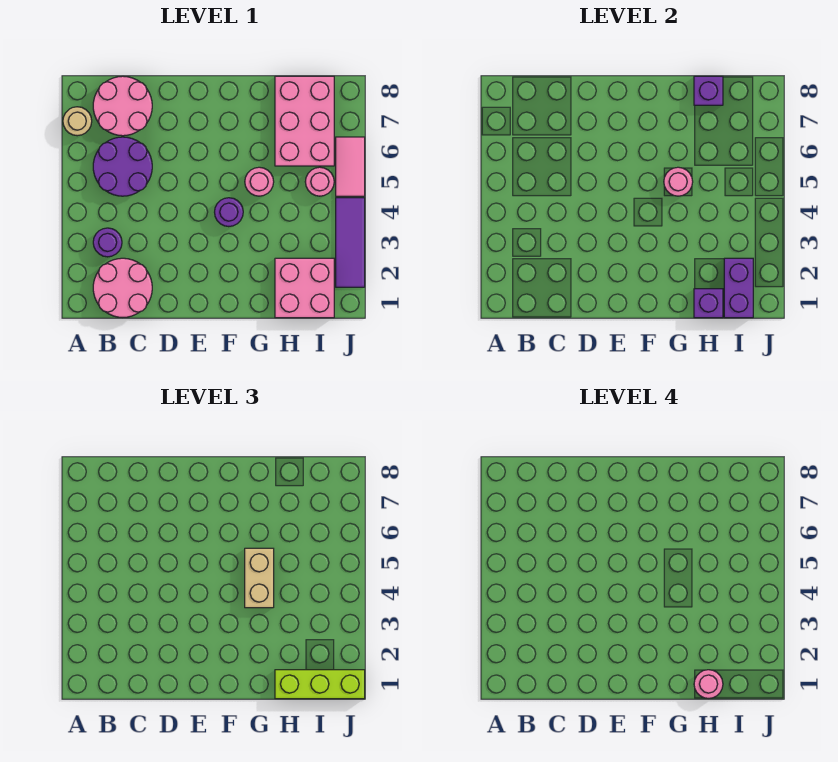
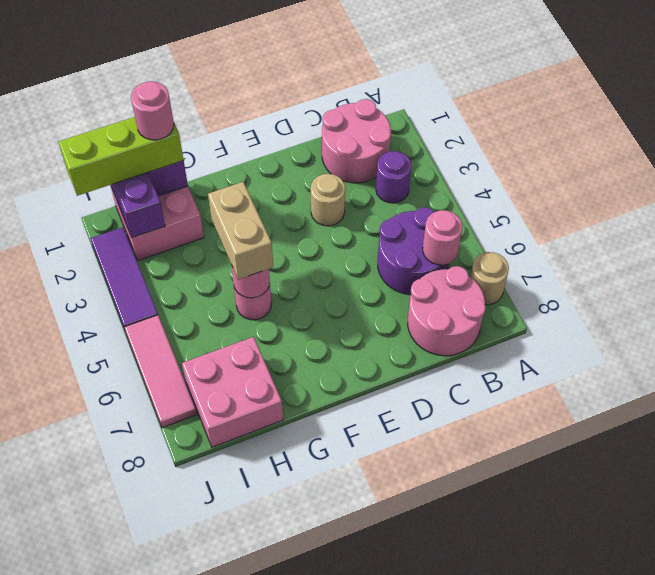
none -> tan round brick D3 level 1
purple round brick F4 level 1 -> none
pink brick H6:I8 level 1 -> pink brick H7:I8 level 1
purple brick H8 level 2 -> none
pink round brick I5 level 1 -> pink round brick B6 level 2
pink tile J5:J6 level 1 -> pink tile J5:J7 level 1

